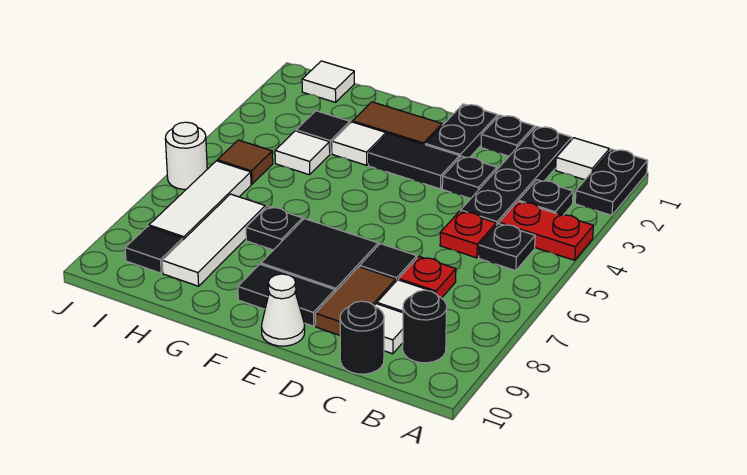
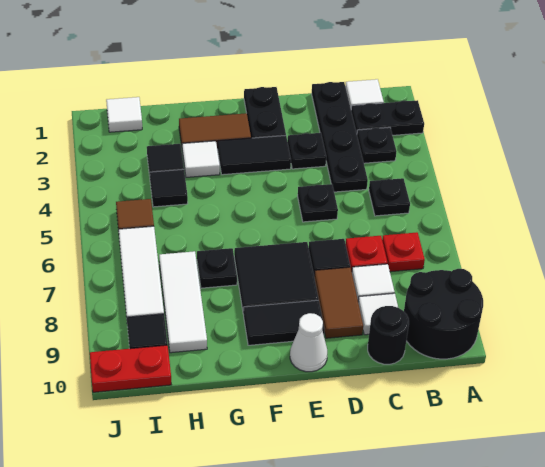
black plate A1:A2 level 1 -> black plate A2:B2 level 1
red plate A4:B4 level 1 -> red plate I10:J10 level 1
black round brick B9 level 1 -> black round brick A9:B10 level 1
red plate C5 level 1 -> red plate B7 level 1
black plate D1 level 1 -> black plate D5 level 1
white tile H4 level 1 -> black tile H4 level 1
white round brick J6 level 1 -> none

